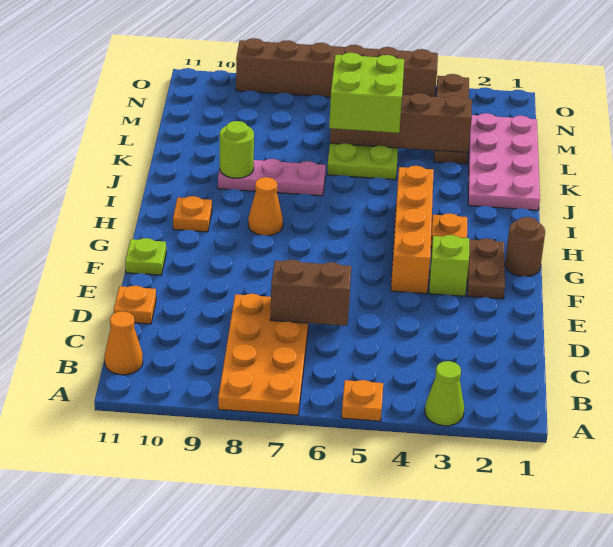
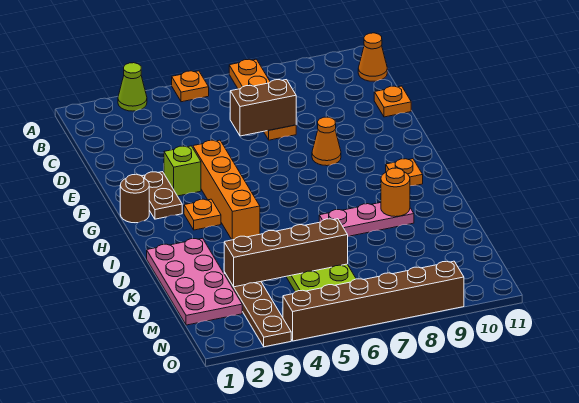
orange plate A7:D8 level 1 -> orange plate A7:D7 level 1
lime plate F11 level 1 -> none
orange cone H8 level 1 -> orange cone F8 level 1
lime round brick J9 level 2 -> orange round brick J9 level 2
lime brick K5:L6 level 3 -> none

